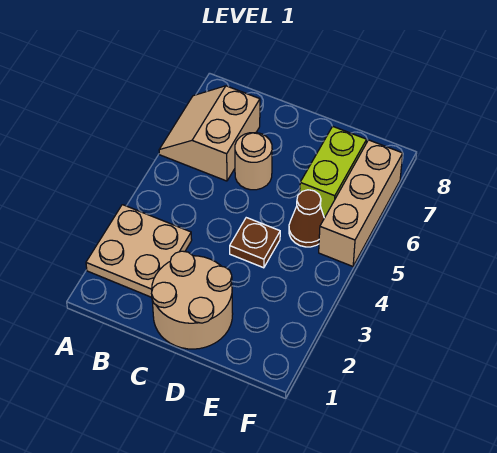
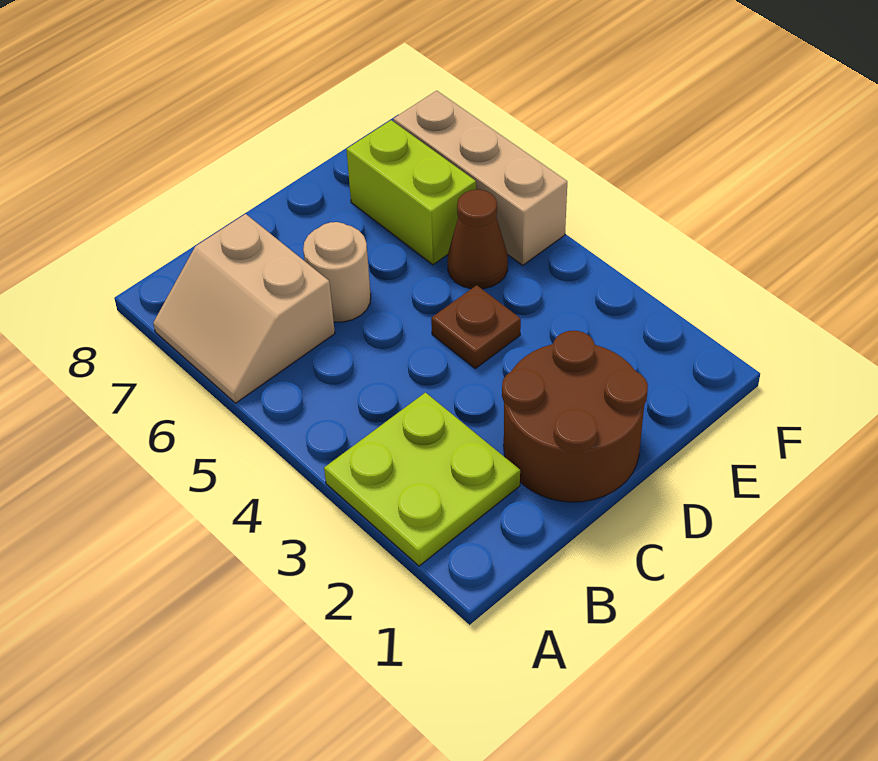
tan plate A2:B3 level 1 -> lime plate A2:B3 level 1
tan round brick C1:D2 level 1 -> brown round brick C1:D2 level 1

